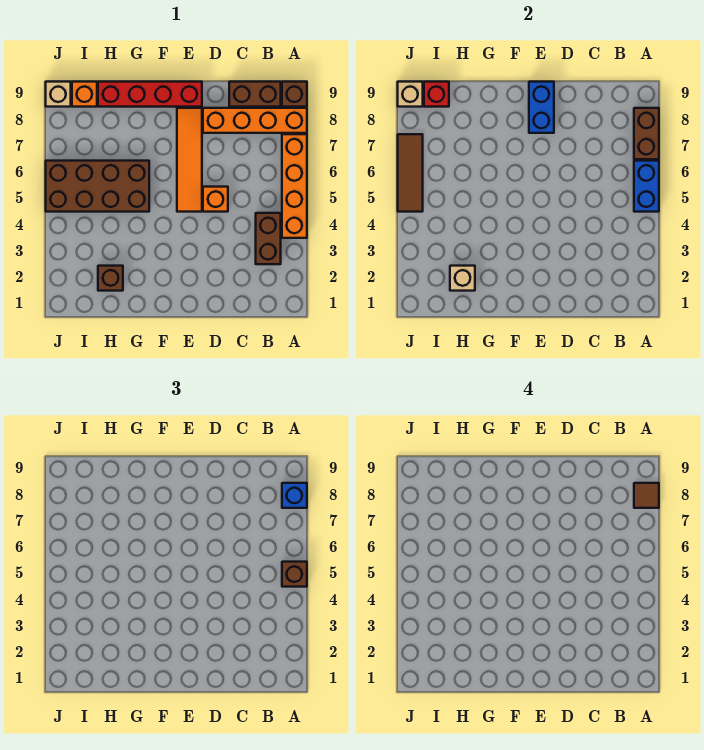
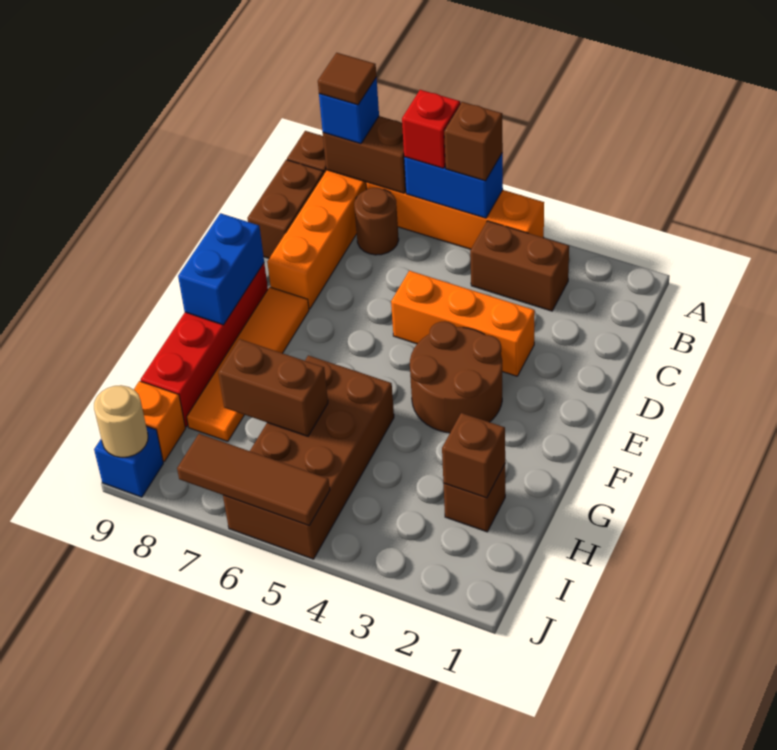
none -> brown round brick B7 level 1
orange brick D5 level 1 -> orange brick D3:D5 level 1
none -> brown round brick E3:F4 level 1
orange tile E5:E8 level 1 -> orange tile E8:H8 level 1
blue brick E8:E9 level 2 -> blue brick E9:F9 level 2
tan brick H2 level 2 -> brown brick H2 level 2
none -> brown brick H6:H7 level 2
red brick I9 level 2 -> red brick A6 level 3
tan brick J9 level 1 -> blue brick J9 level 1
tan brick J9 level 2 -> tan round brick J9 level 2

